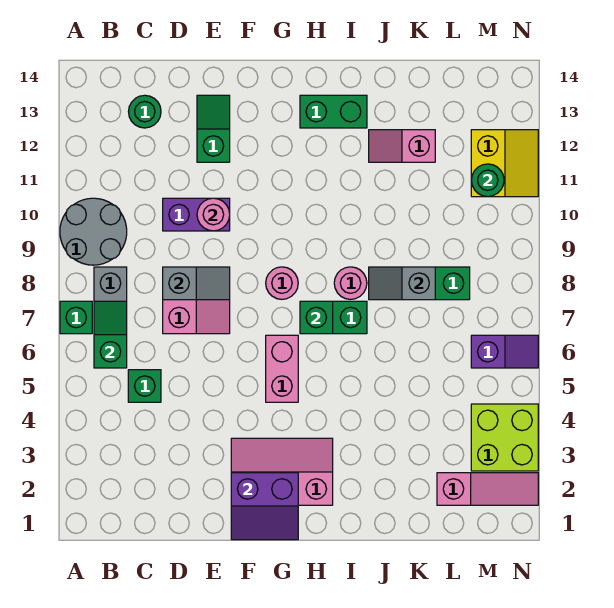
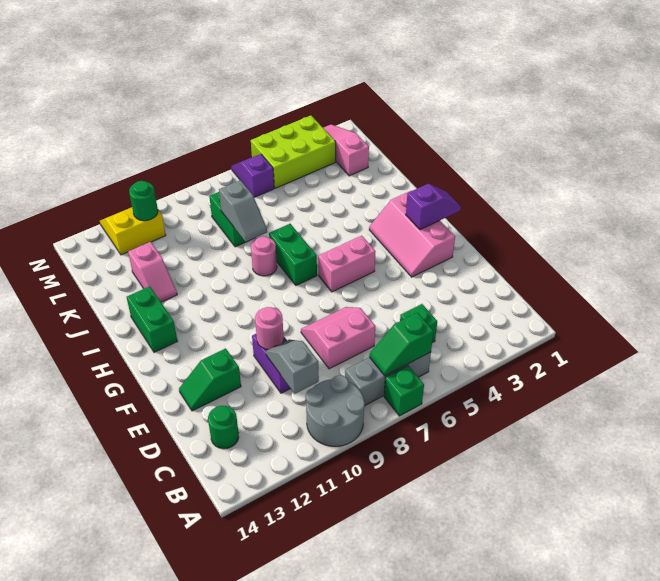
grey slope D8:E8 level 2 top D -> grey slope C10:D10 level 2 top C
purple slope F1:G2 level 2 top 2 -> purple slope G1:G2 level 2 top 2
pink round brick G8 level 1 -> none
green brick H7 level 2 -> none
lime brick M3:N4 level 1 -> lime brick M3:N5 level 1

